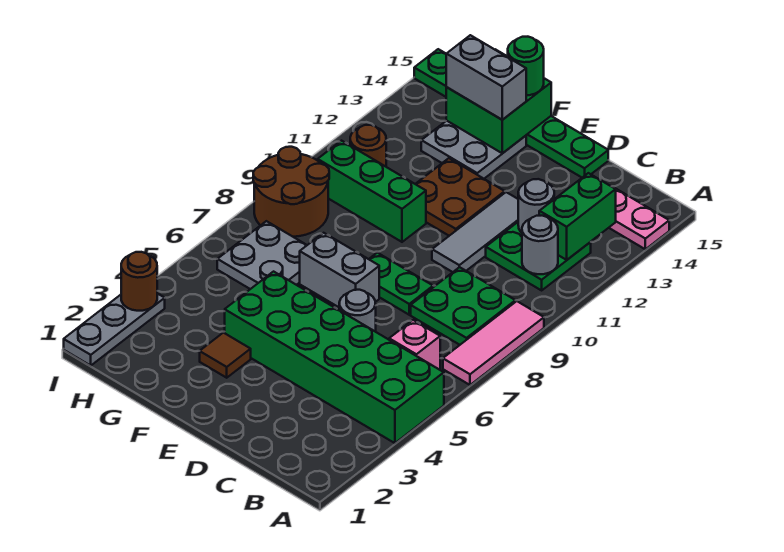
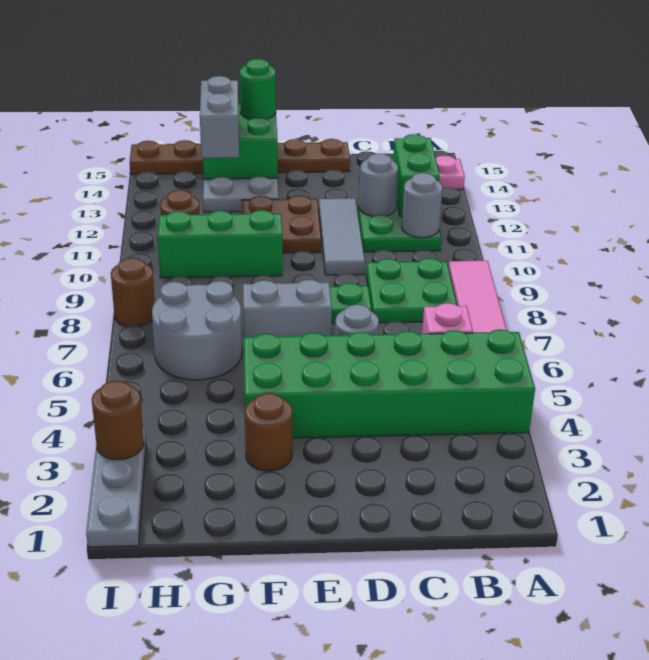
green plate D15:I15 level 1 -> brown plate D15:I15 level 1
brown tile F3 level 1 -> brown round brick F3 level 1
grey brick F14:G14 level 3 -> grey brick G13:G14 level 3
grey plate G6:H7 level 1 -> grey round brick G6:H7 level 1
brown round brick H8:I9 level 1 -> brown round brick I8 level 1

